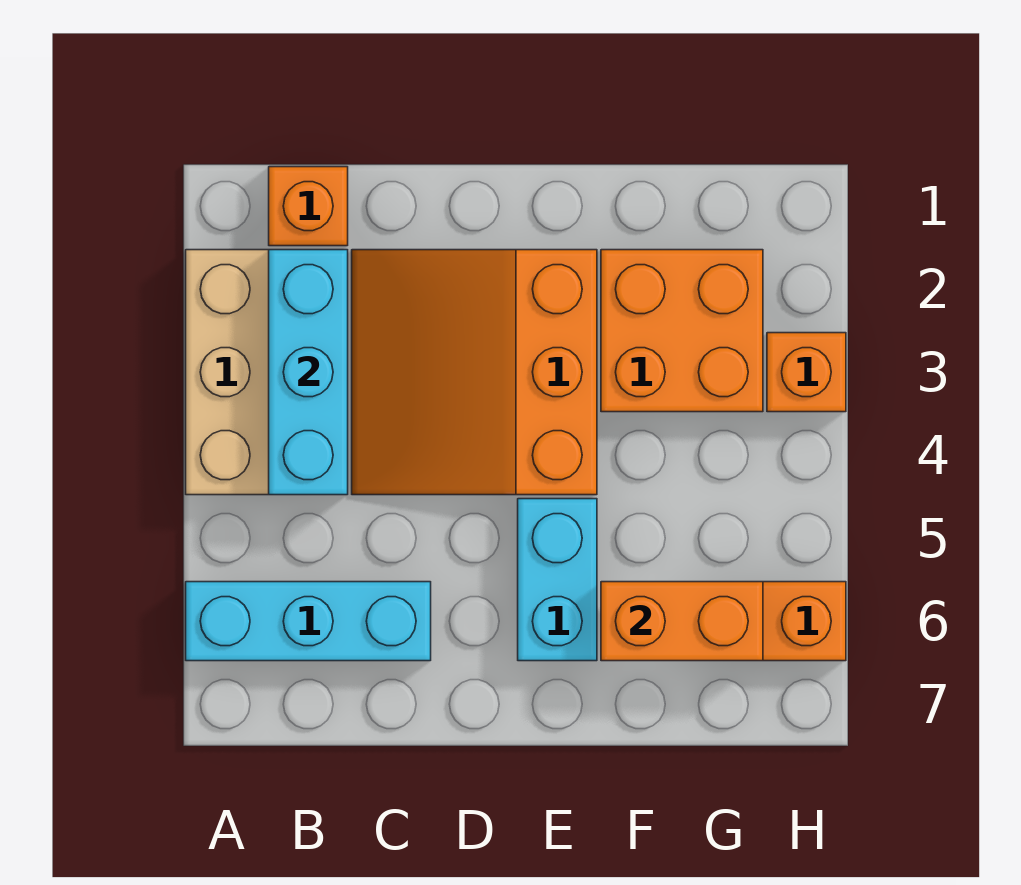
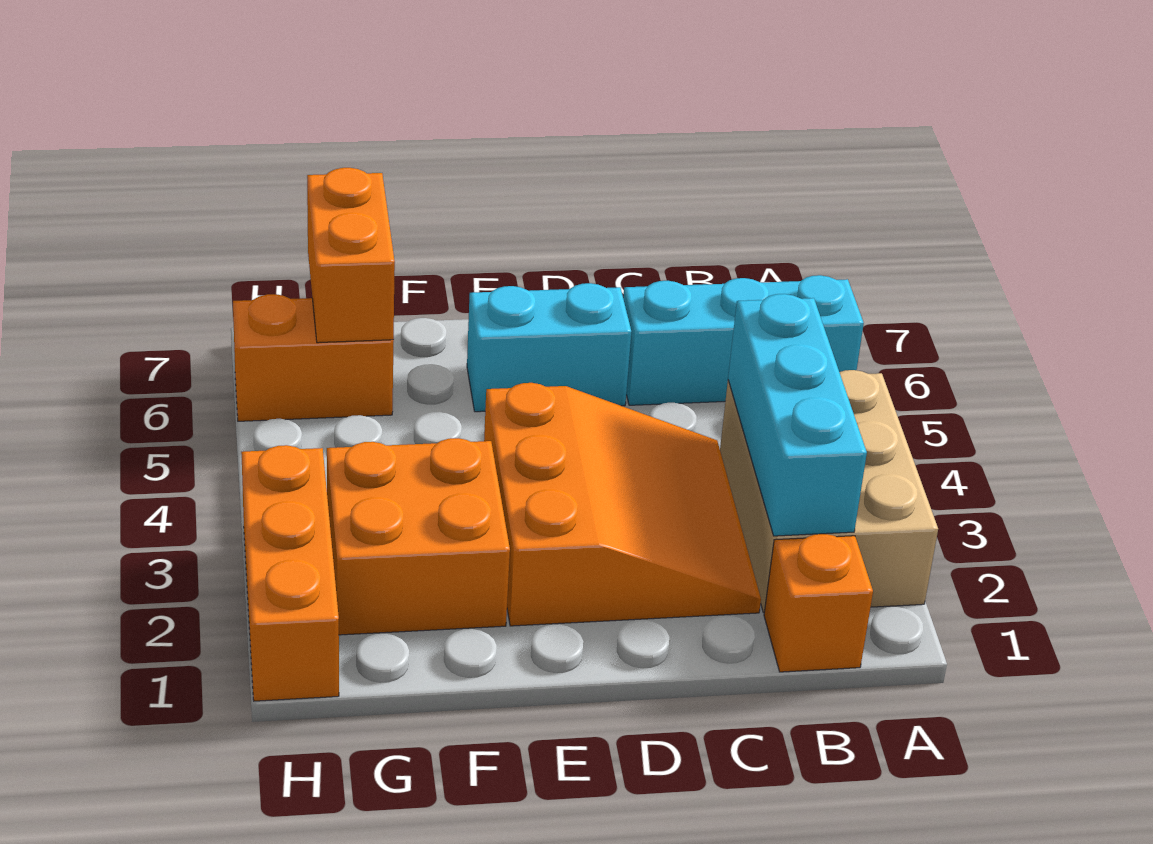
cyan brick E5:E6 level 1 -> cyan brick D6:E6 level 1
orange brick F6:G6 level 2 -> orange brick G6:G7 level 2
orange brick H3 level 1 -> orange brick H1:H3 level 1

